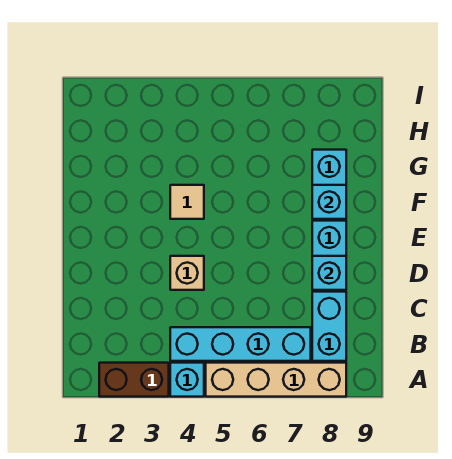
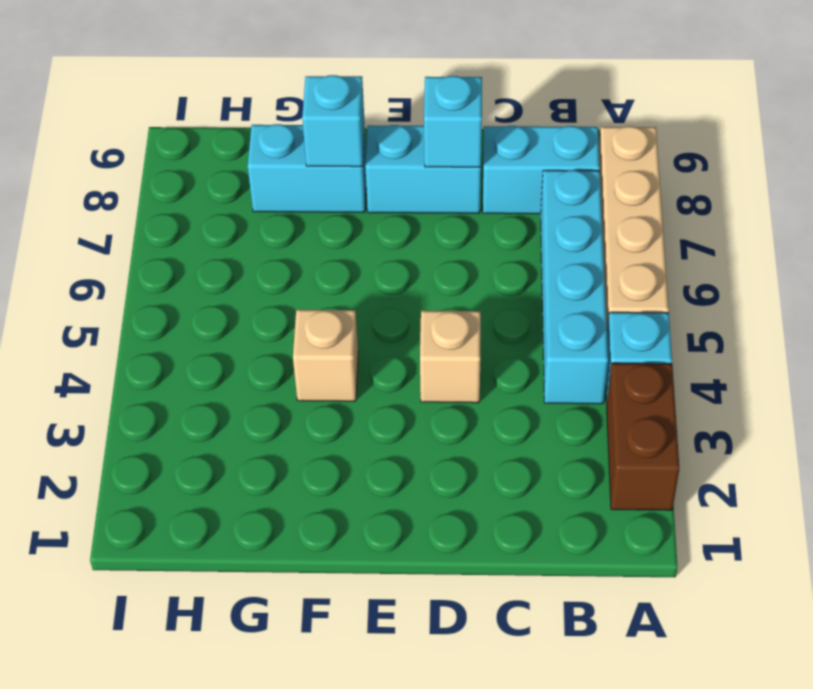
tan tile F4 level 1 -> tan brick F4 level 1

